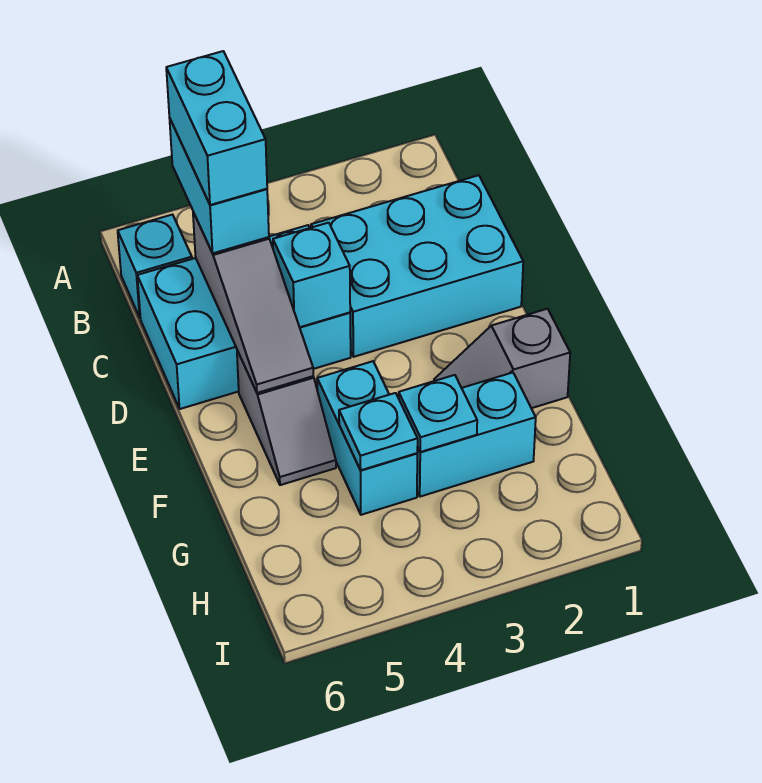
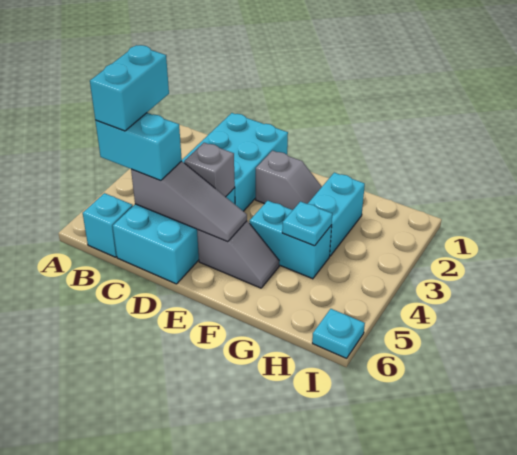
cyan brick B5:C5 level 4 -> cyan brick B4:B5 level 4
cyan brick D4 level 2 -> grey brick D4 level 2
grey slope F1:F2 level 1 top 1 -> grey slope E2:F2 level 1 top E
cyan plate G3 level 2 -> cyan plate I6 level 1

